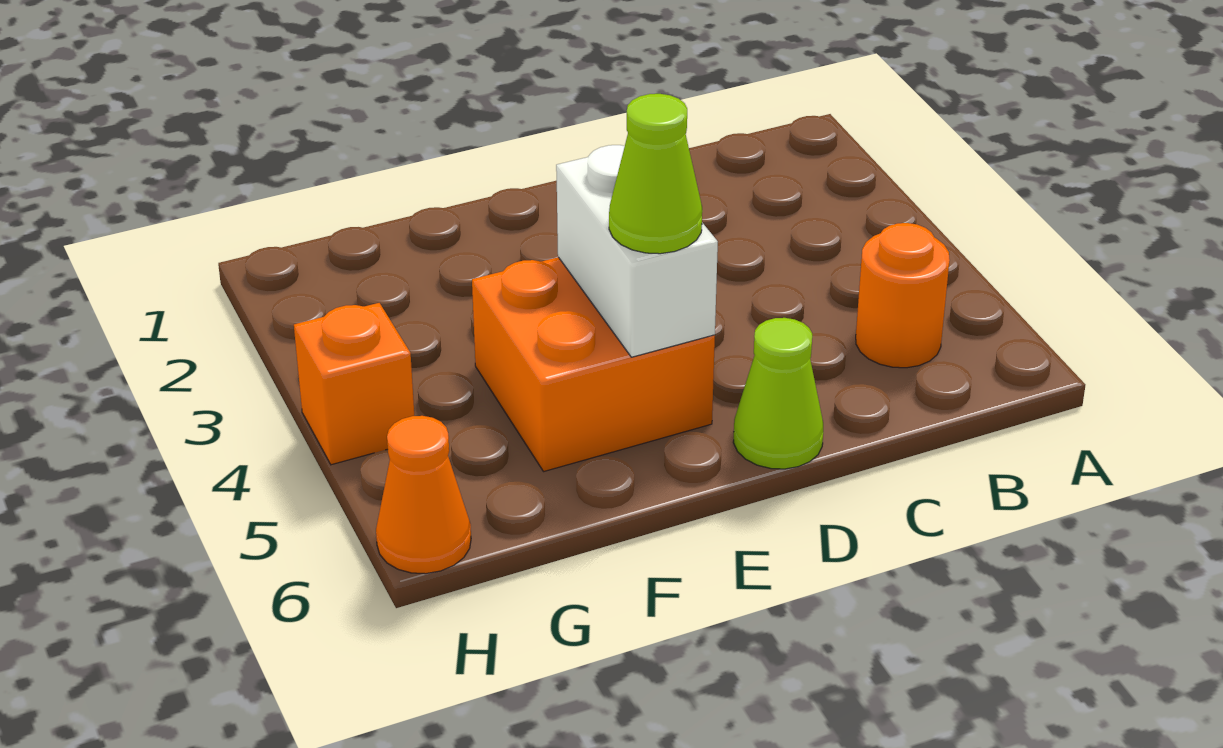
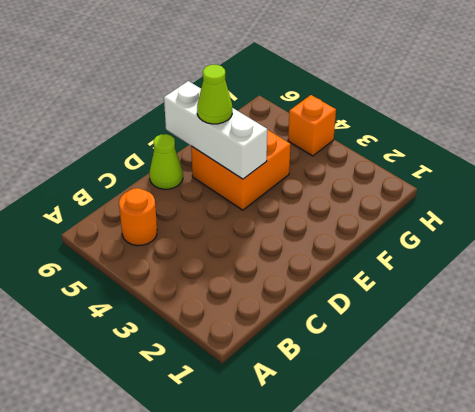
white brick E4:E5 level 2 -> white brick E4:E6 level 2
orange cone H6 level 1 -> none

